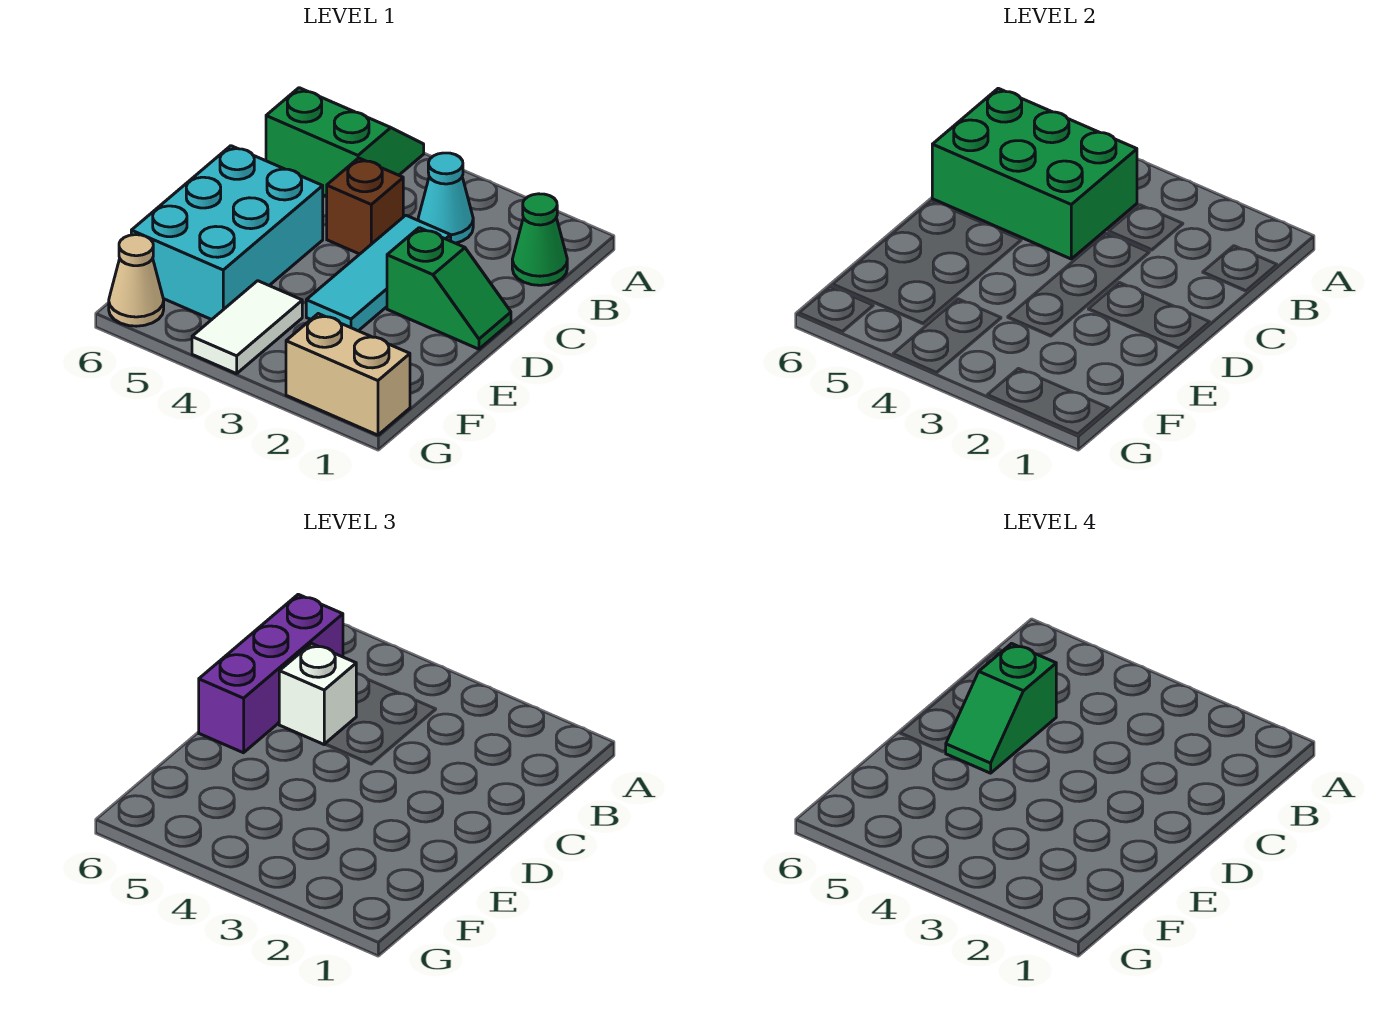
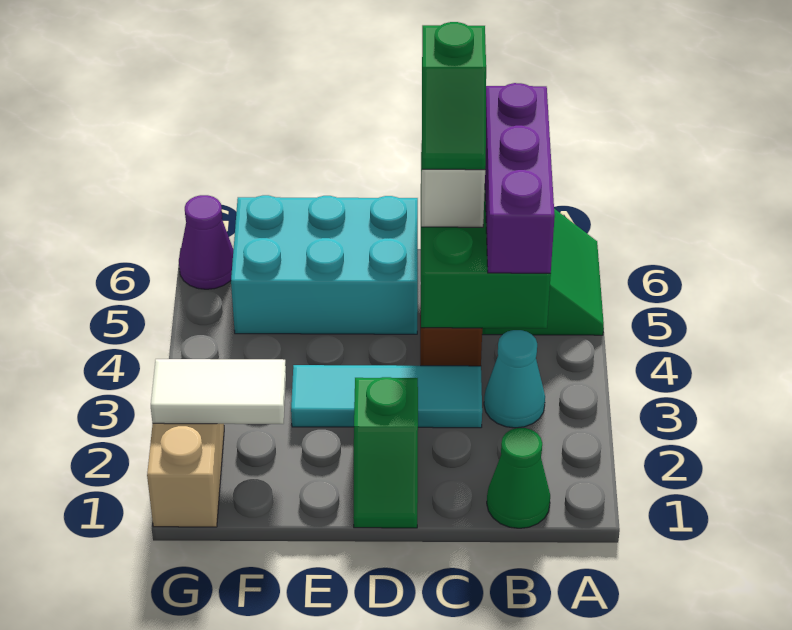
purple brick B6:D6 level 3 -> purple brick B4:B6 level 3
green slope C5:D5 level 4 top C -> green slope C5:C6 level 4 top 6
white tile F4:G4 level 1 -> white tile F2:G2 level 2
tan cone G6 level 1 -> purple cone G6 level 1

